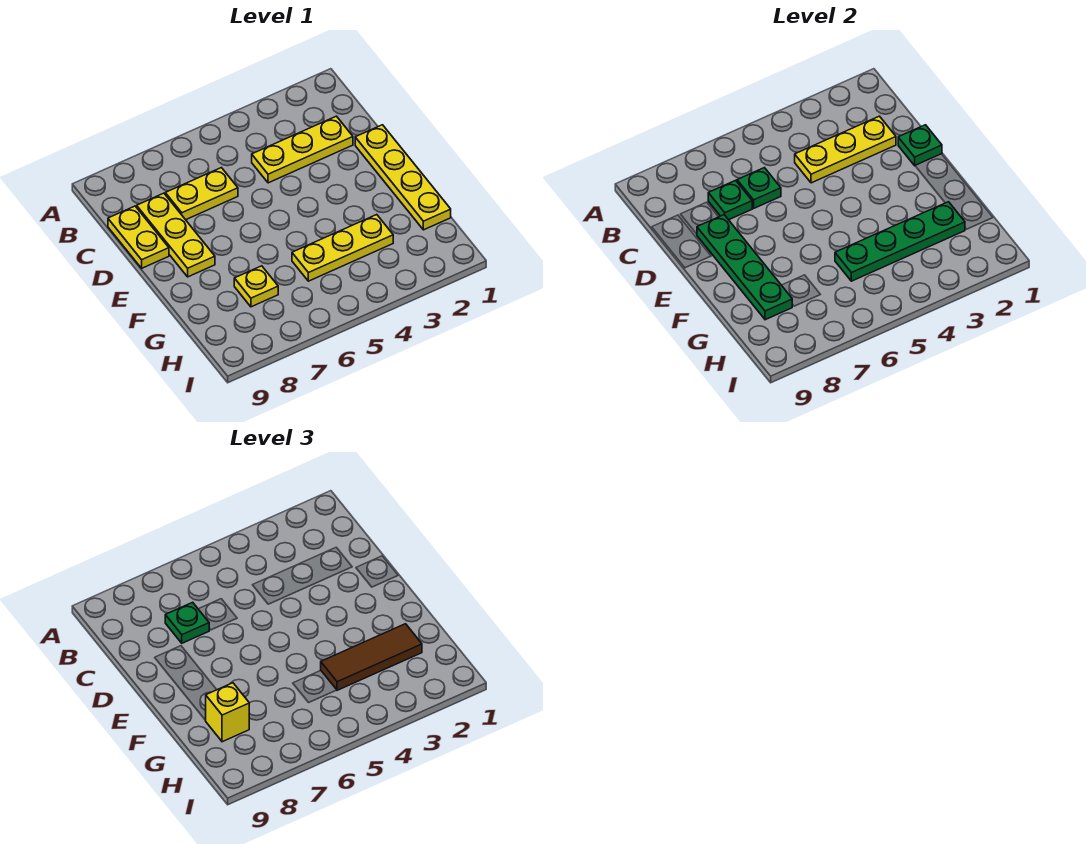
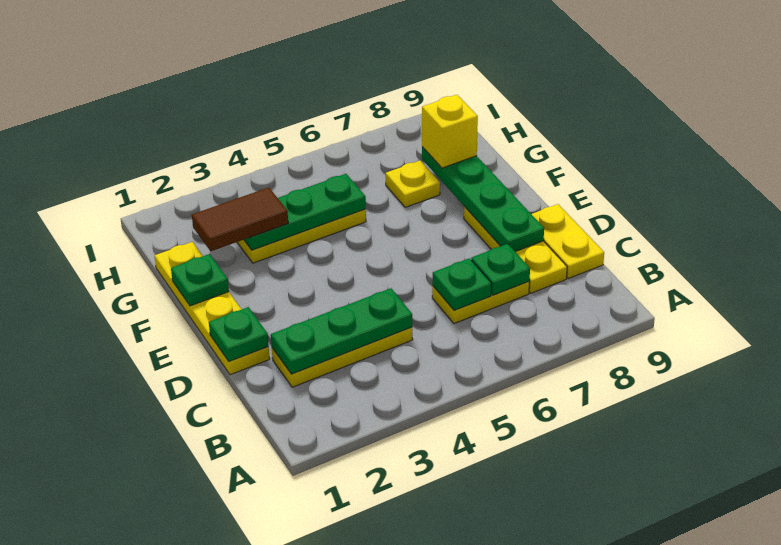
yellow plate C2:C4 level 2 -> green plate C2:C4 level 2
green plate C7 level 3 -> green plate F1 level 2
green plate G2:G5 level 2 -> green plate G3:G5 level 2
brown tile G2:G4 level 3 -> brown tile G2:G3 level 3

